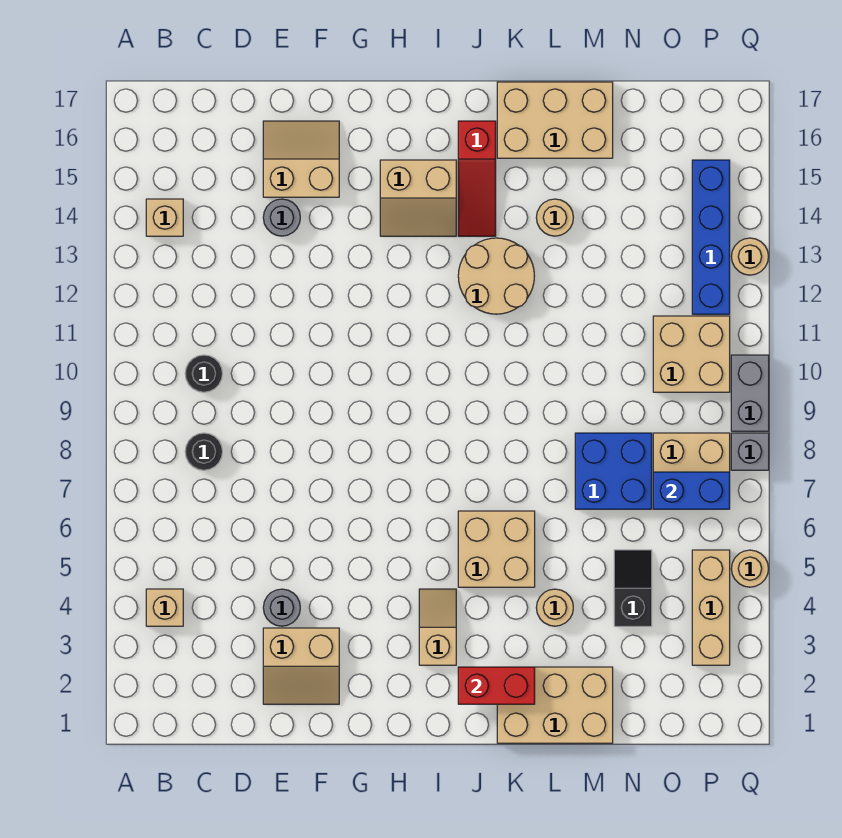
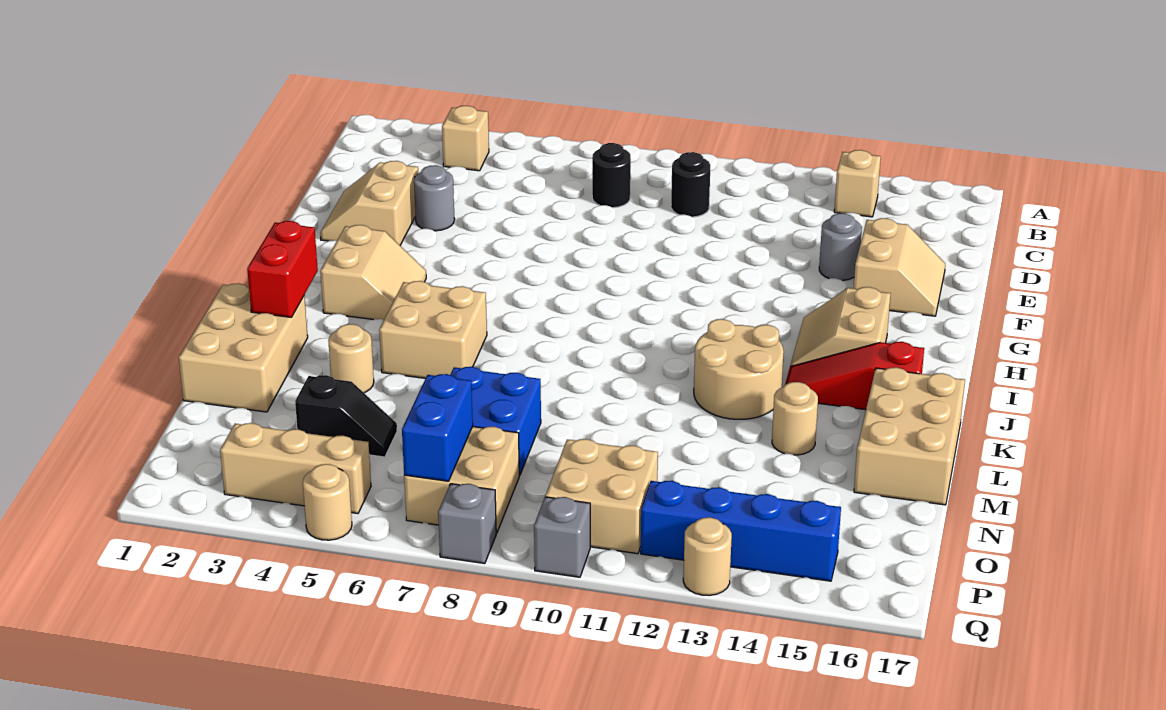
tan slope I3:I4 level 1 top 3 -> tan slope H3:I4 level 1 top 3
grey brick Q9:Q10 level 1 -> grey brick Q10 level 1

